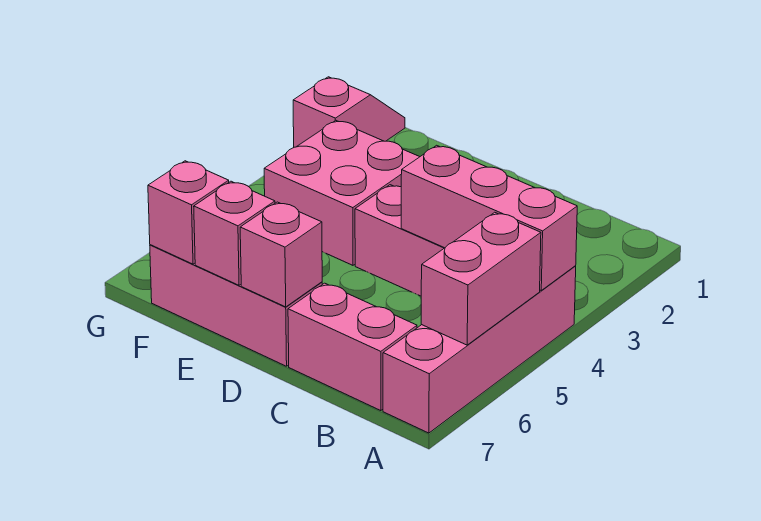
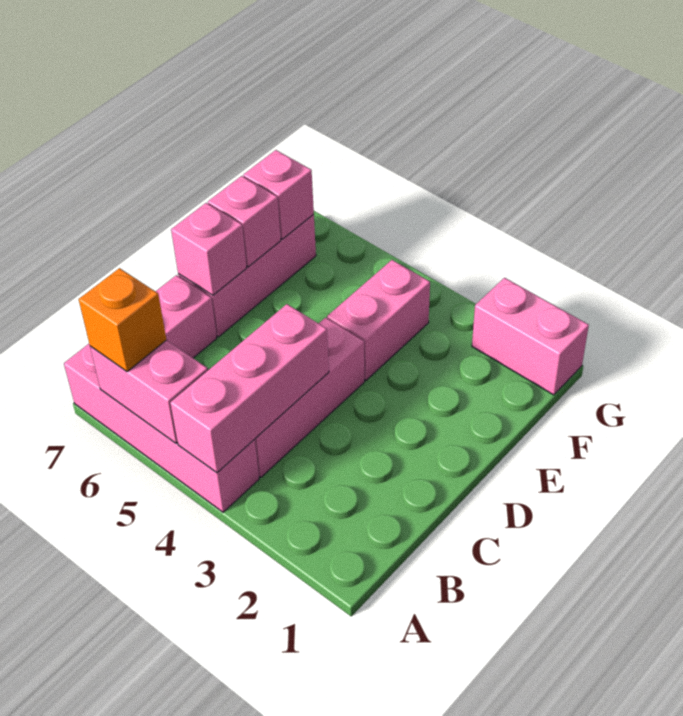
none -> orange brick A6 level 3
pink brick E3:F4 level 1 -> pink brick E4:F4 level 1
pink slope G1:G2 level 1 top 2 -> pink brick G1:G2 level 1

